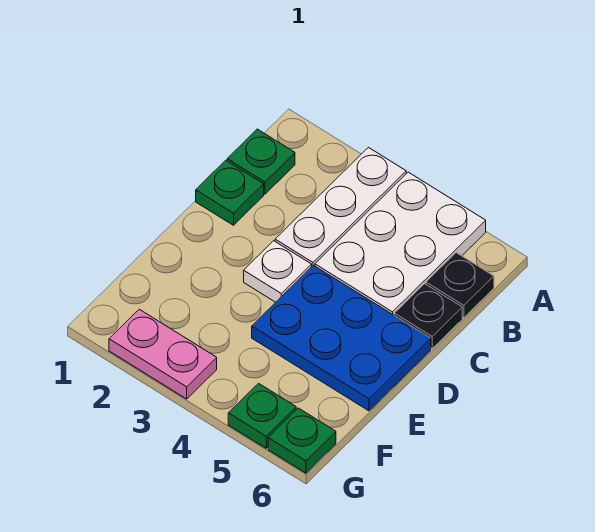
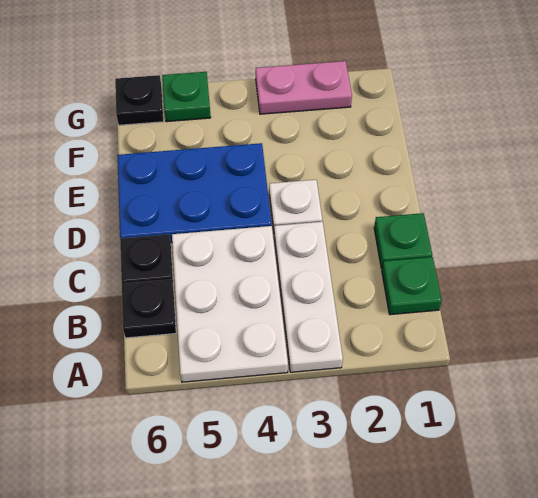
green plate G6 level 1 -> black plate G6 level 1

